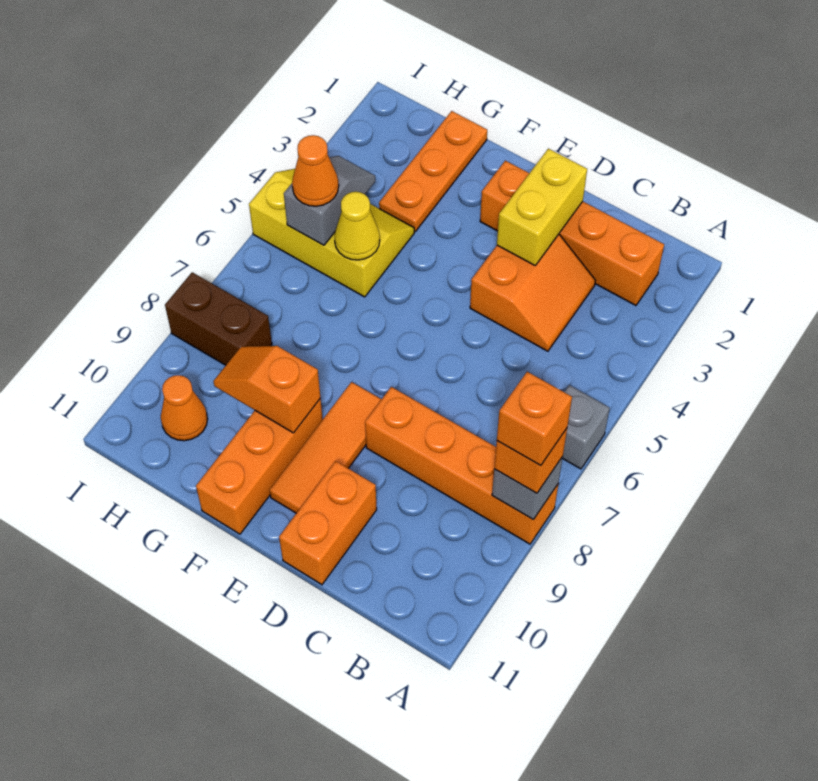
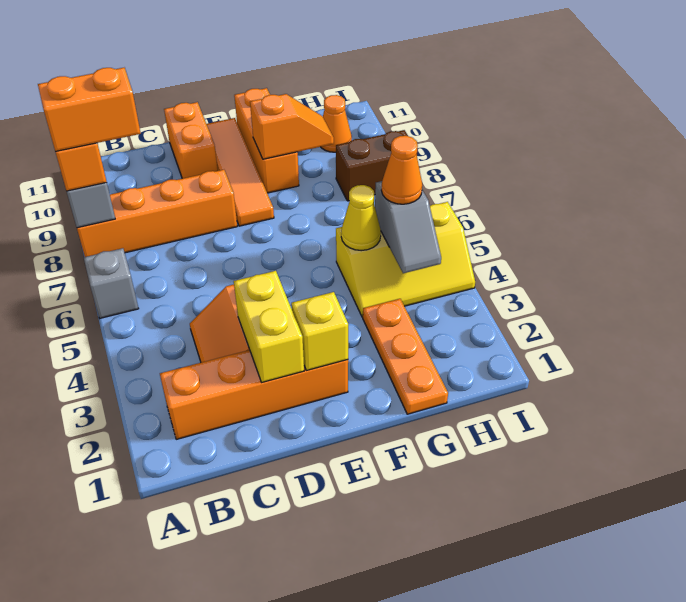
orange brick A8 level 4 -> orange brick A8:B8 level 4
none -> yellow brick E2 level 2
orange tile E8:E10 level 1 -> orange tile E8:E11 level 1

